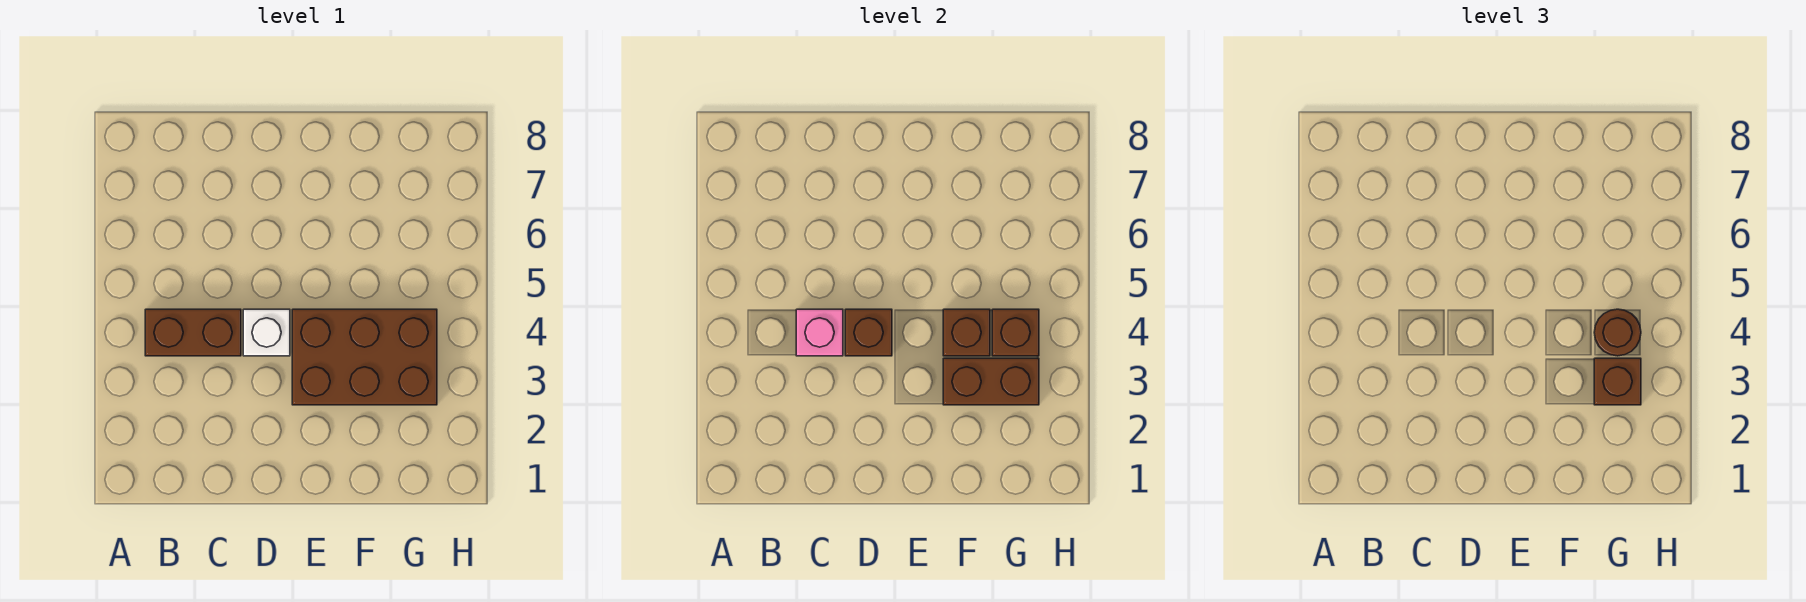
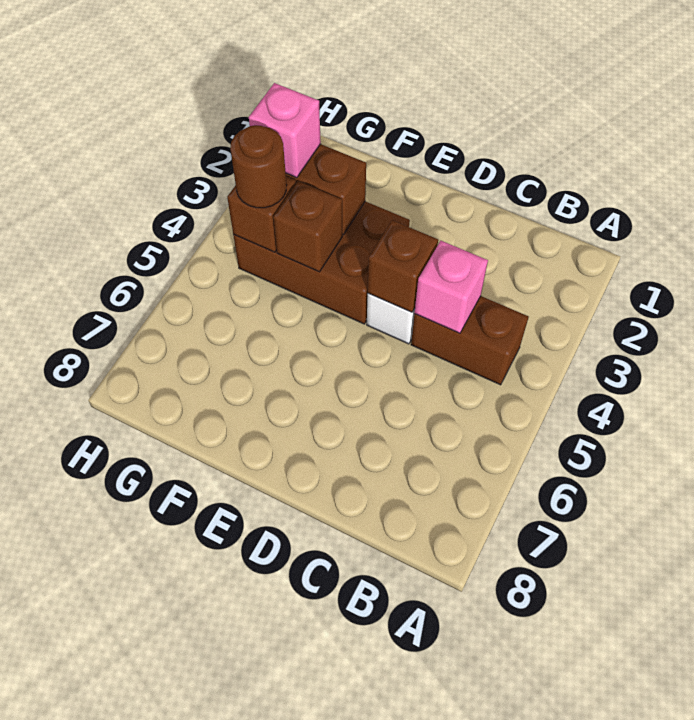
brown brick G3 level 3 -> pink brick G3 level 3

